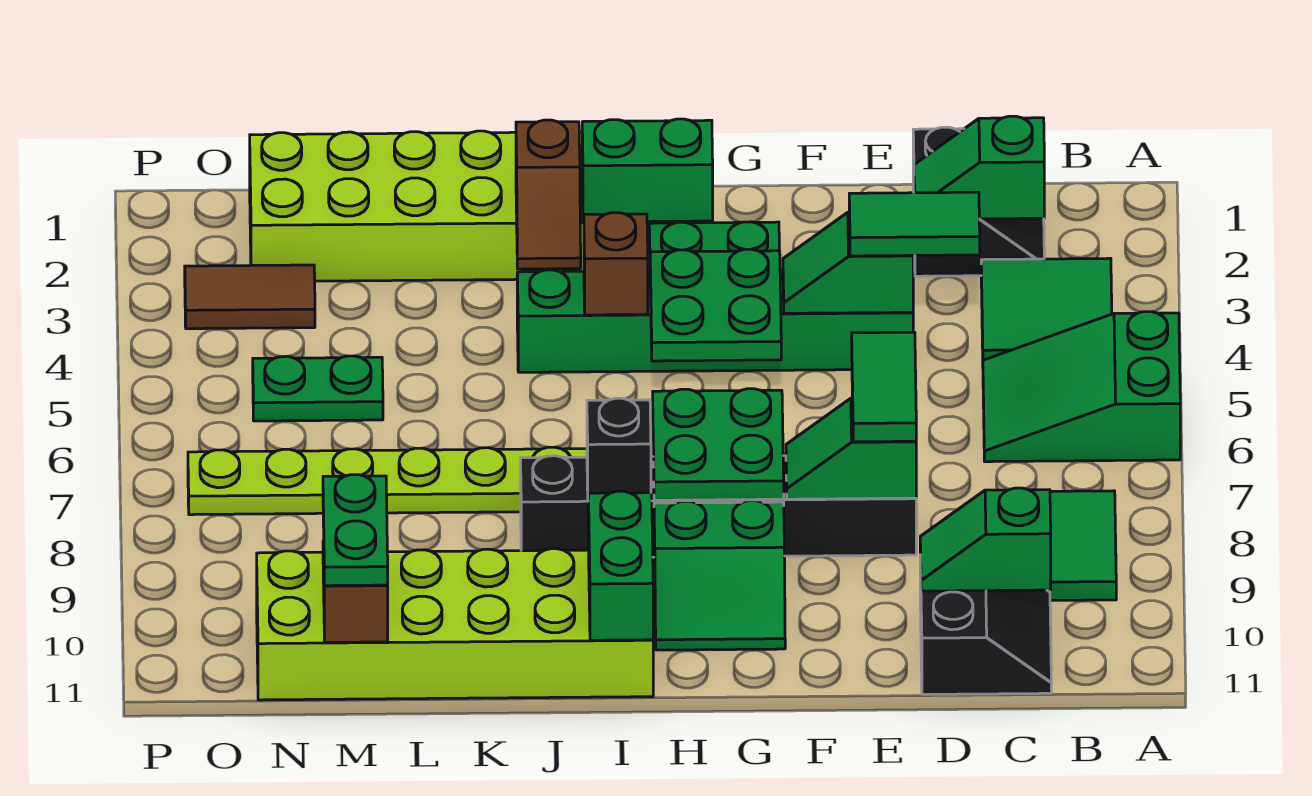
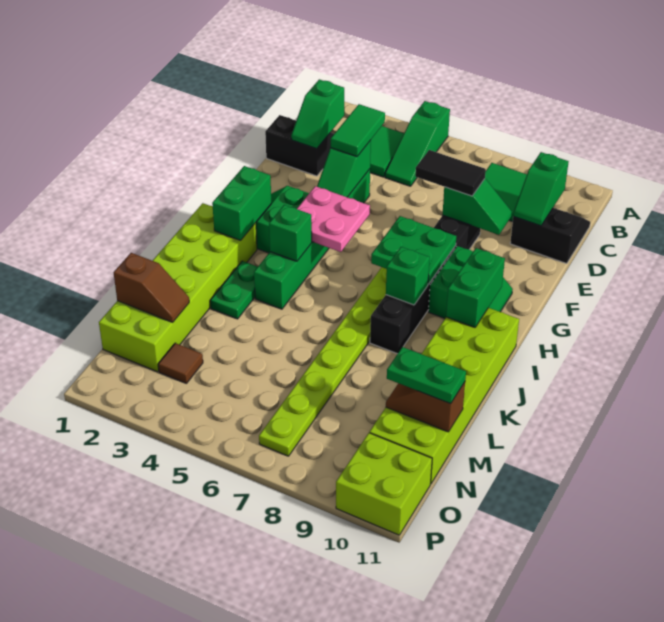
green slope A5:C6 level 1 top A -> green slope A5:C5 level 1 top A
green tile E7:E8 level 3 -> black tile E7:E8 level 3
green slope E8:F8 level 2 top E -> green slope E8:E9 level 2 top 8
green plate G4:H5 level 2 -> pink plate G4:H5 level 2
brown brick I4 level 2 -> green brick I4 level 2
black brick I8 level 2 -> green brick I8 level 2
green brick I10:I11 level 2 -> green brick H10:I10 level 2
brown slope J2:J3 level 2 top 2 -> brown slope M1:M2 level 2 top 1
green plate M5:N5 level 1 -> green plate J3:K3 level 1
brown tile N3:O3 level 1 -> brown tile N3 level 1
none -> lime brick O10:P11 level 1

